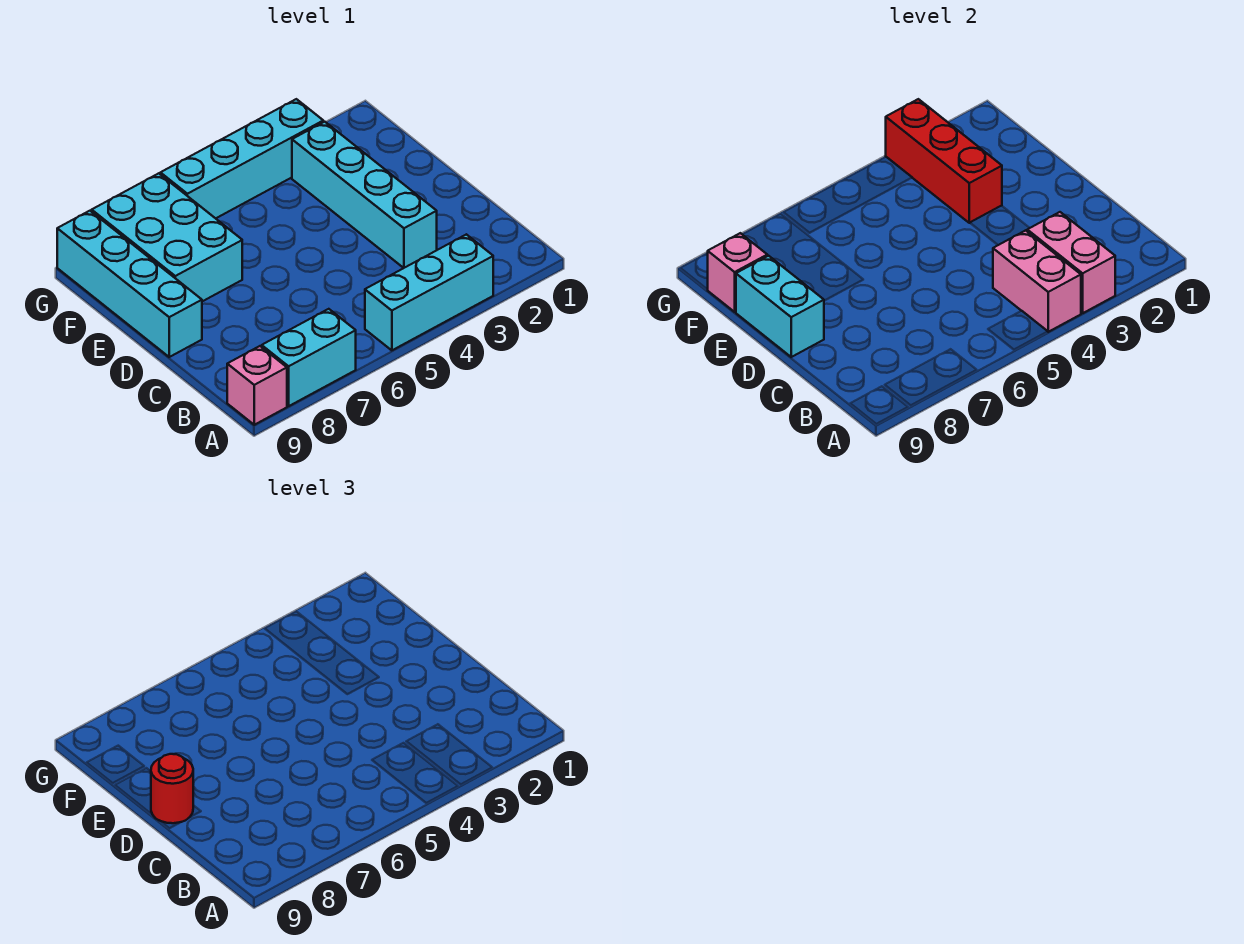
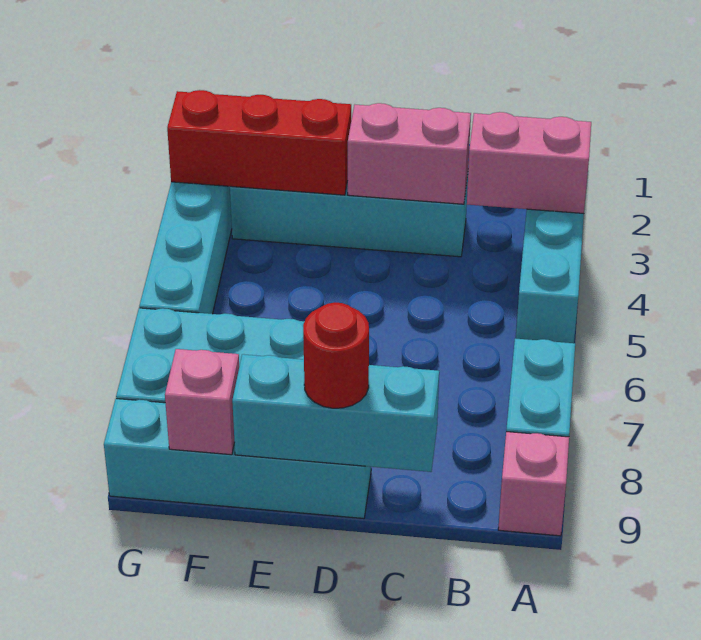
pink brick A4:B4 level 2 -> pink brick C3:D3 level 2
cyan brick D9:E9 level 2 -> cyan brick C9:E9 level 2

